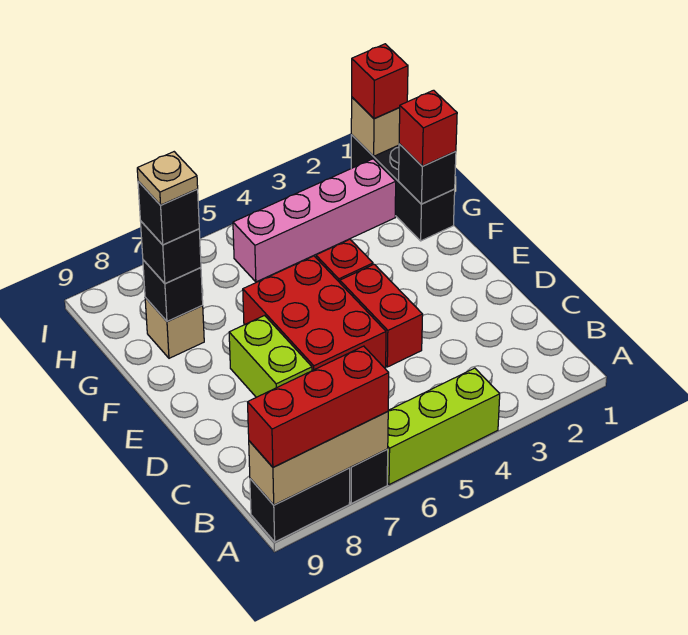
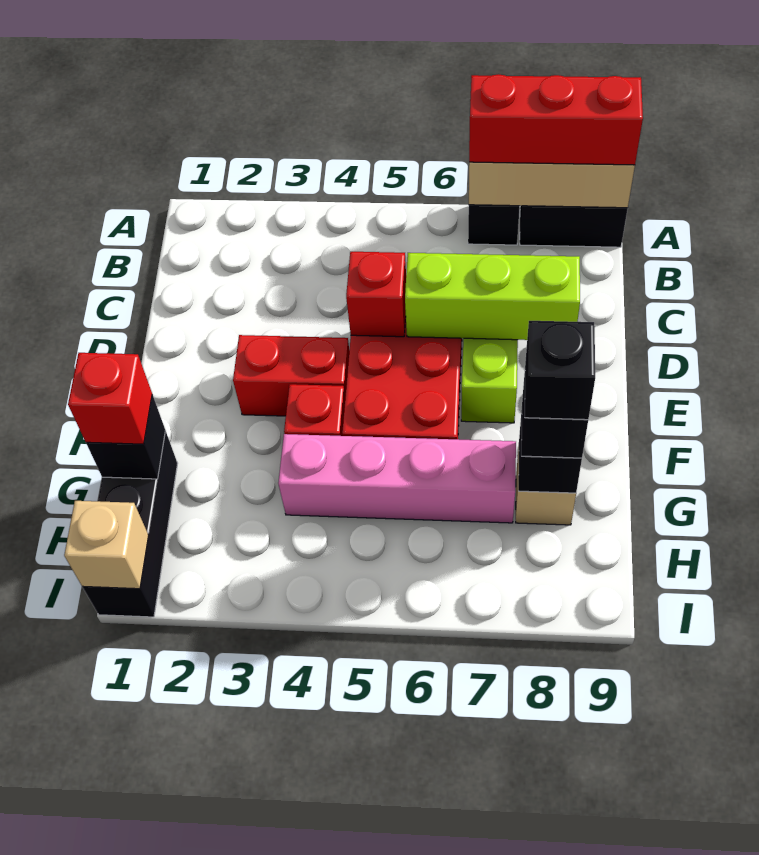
lime brick A4:A6 level 1 -> lime brick D6:D8 level 2
red brick D4:E4 level 1 -> red brick E3:E4 level 1
tan plate G8 level 5 -> none
pink brick H2:H5 level 1 -> pink brick G4:G7 level 1
red brick I1 level 3 -> red brick D5 level 2

